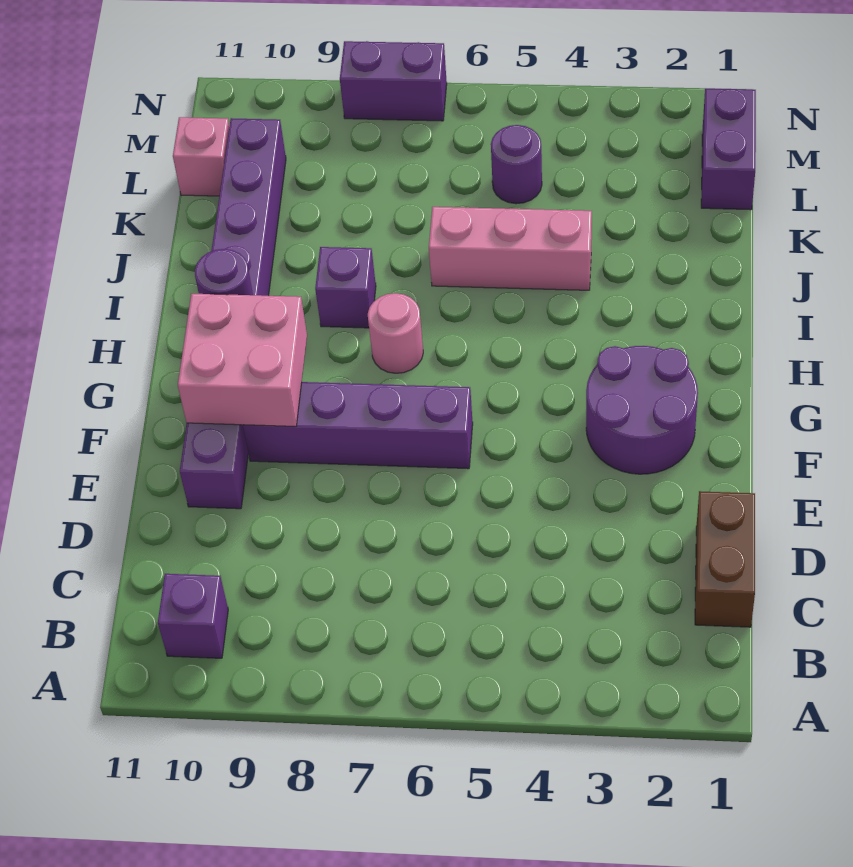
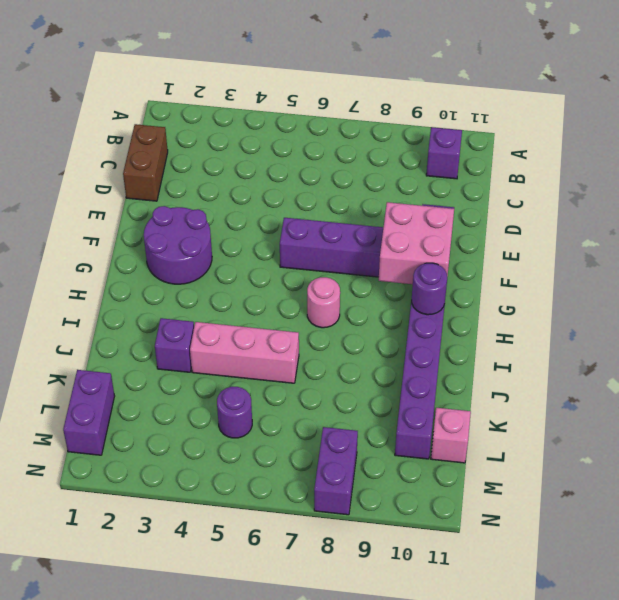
purple brick I8 level 1 -> purple brick J3 level 1
purple brick N7:N8 level 1 -> purple brick M8:N8 level 1

